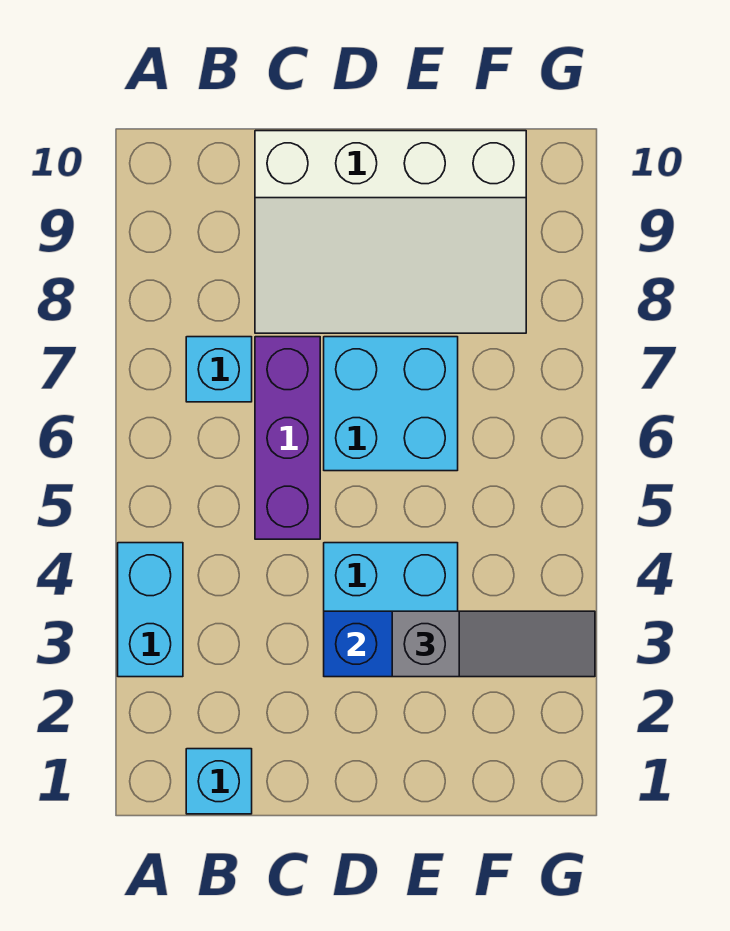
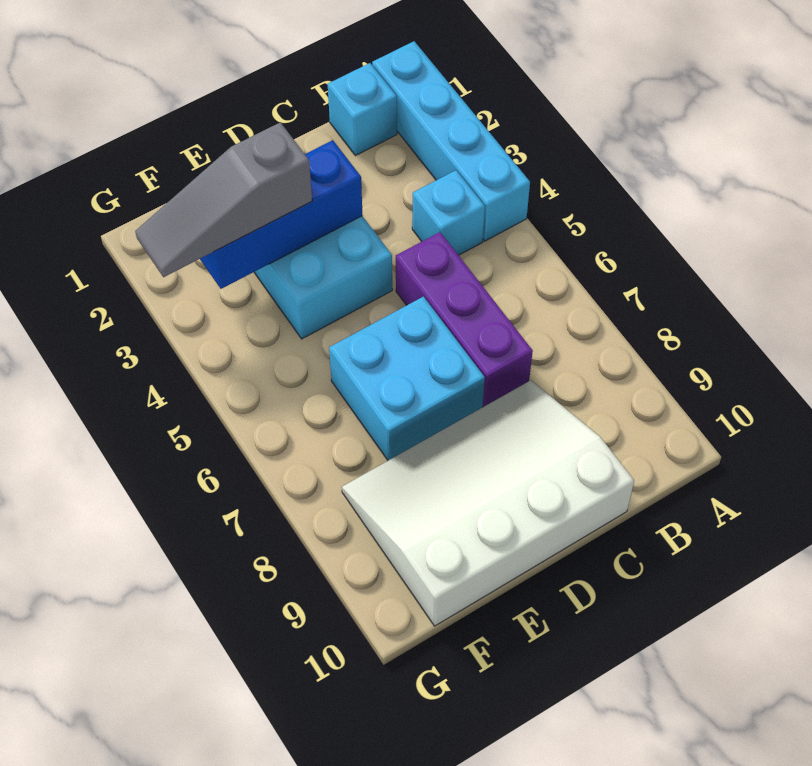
cyan brick A3:A4 level 1 -> cyan brick A1:A4 level 1
cyan brick B7 level 1 -> cyan brick B4 level 1

